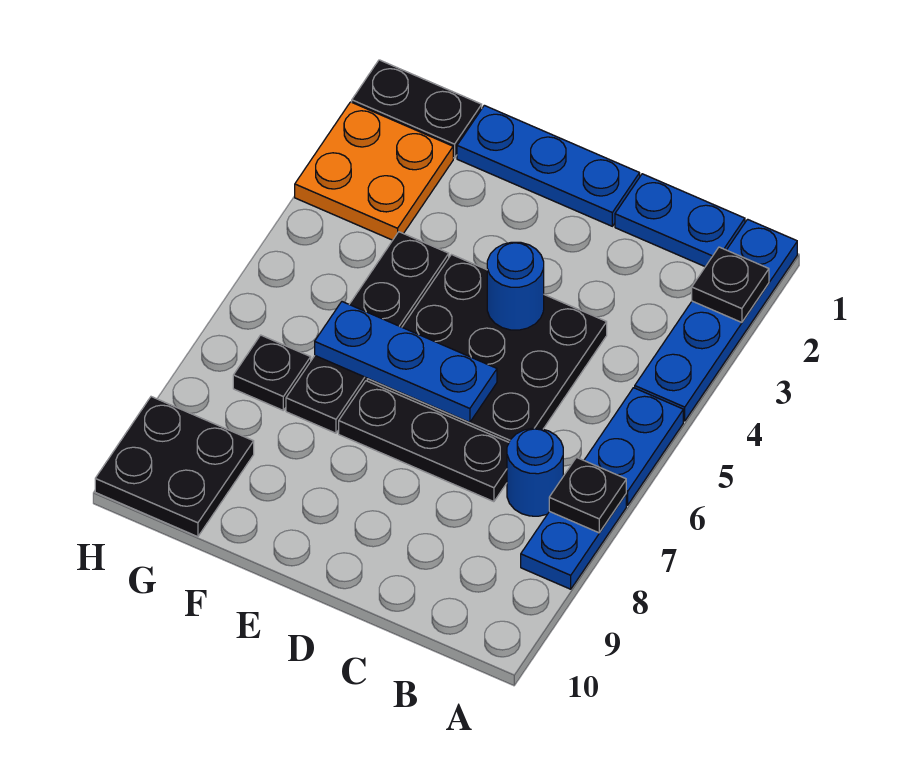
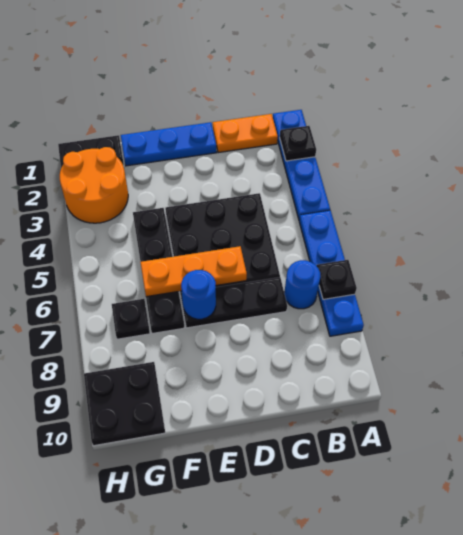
blue plate B1:C1 level 1 -> orange plate B1:C1 level 1
blue round brick D4 level 2 -> blue round brick E7 level 2
blue plate D6:F6 level 2 -> orange plate D6:F6 level 2
orange plate G2:H3 level 1 -> orange round brick G2:H3 level 1

